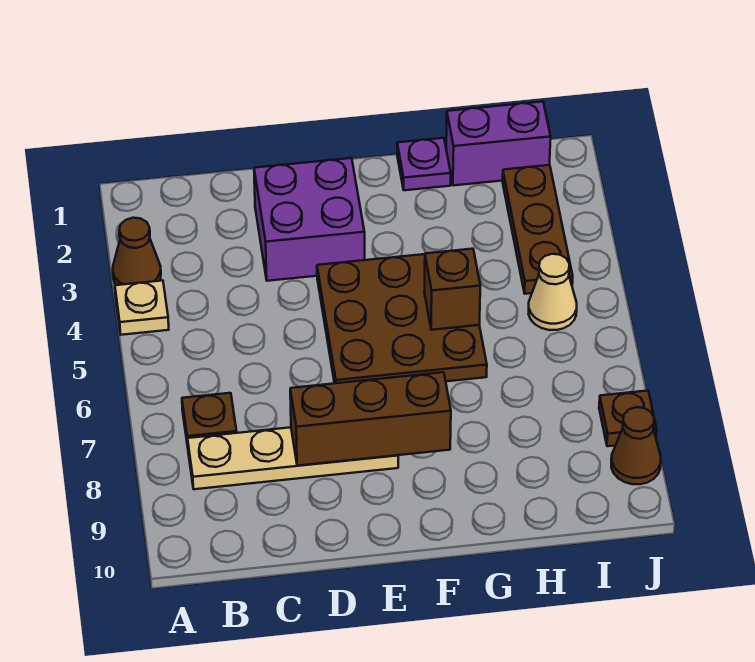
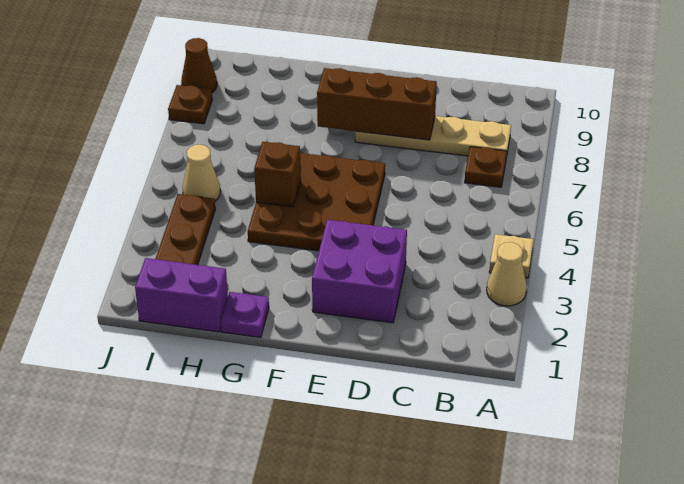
brown cone A3 level 1 -> tan cone A3 level 1

